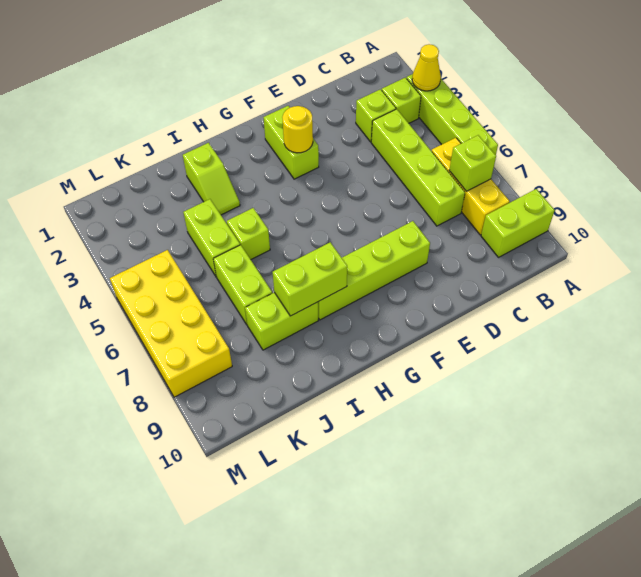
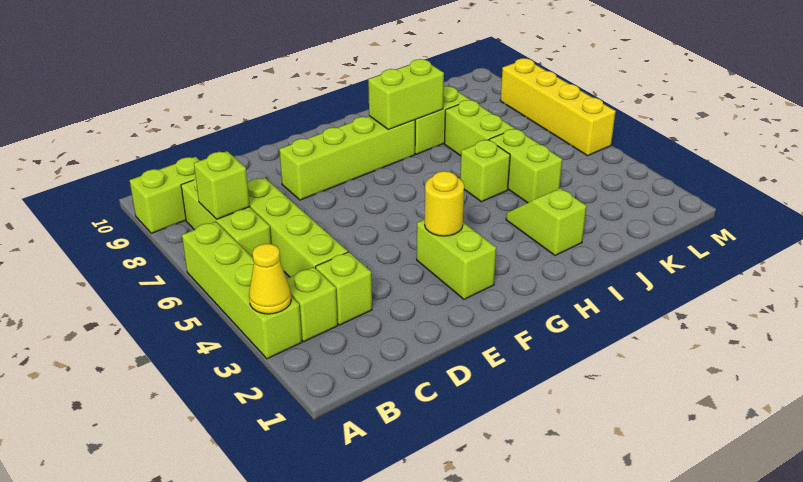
yellow brick B6:B8 level 1 -> lime brick B6:B8 level 1
yellow brick L5:M8 level 1 -> yellow brick M5:M8 level 1

